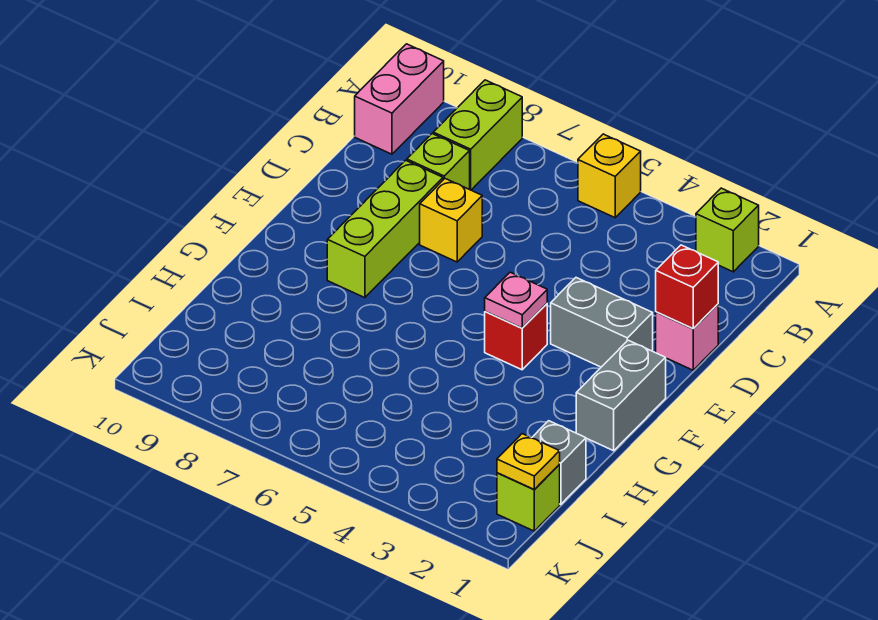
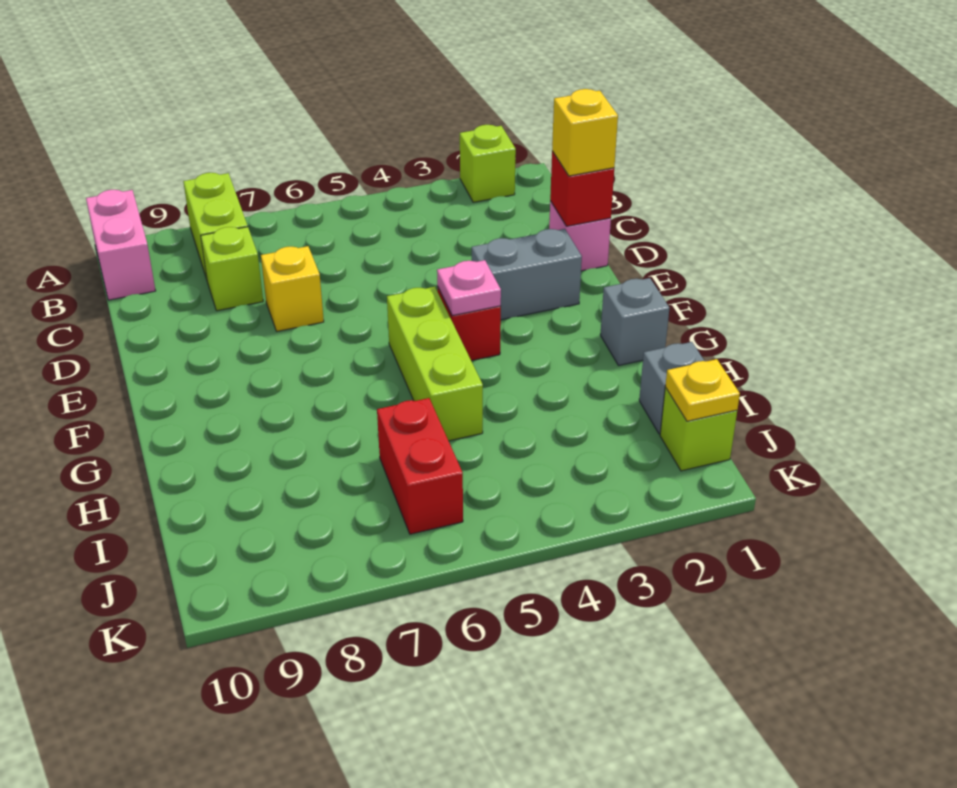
yellow brick A5 level 1 -> yellow brick D1 level 3
lime brick D8:F8 level 1 -> lime brick F5:H5 level 1
grey brick F1:G1 level 1 -> grey brick G1 level 1
none -> red brick I6:J6 level 1

